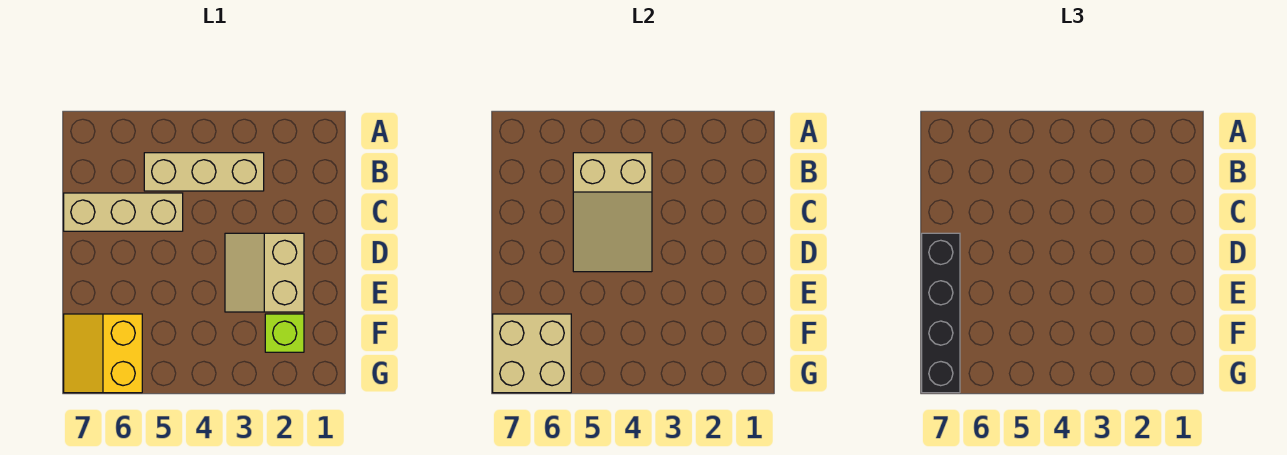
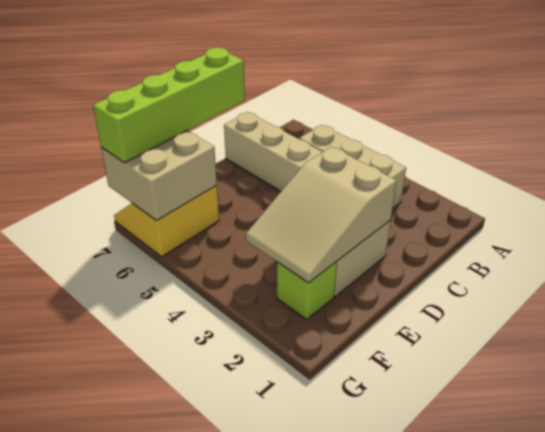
tan slope B4:D5 level 2 top B -> tan slope D2:F3 level 2 top D
black brick D7:G7 level 3 -> lime brick D7:G7 level 3

